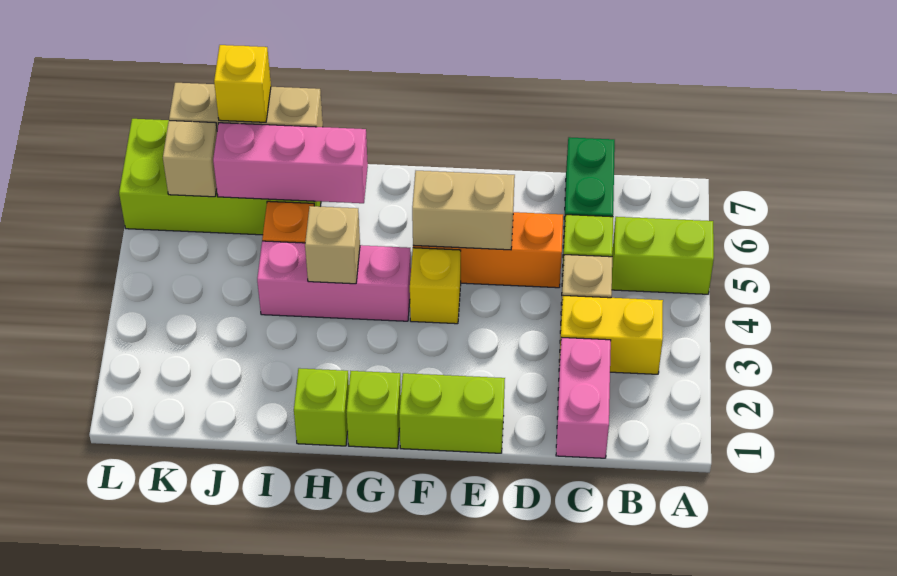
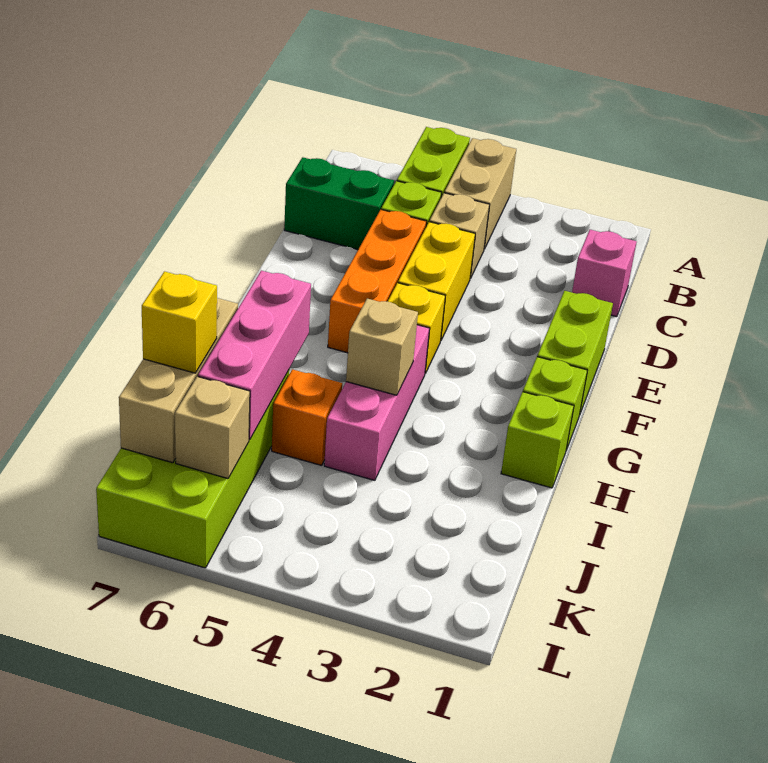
yellow brick B3:C3 level 1 -> yellow brick D4:E4 level 1
pink brick C1:C2 level 1 -> pink brick C1 level 1
tan brick E5:F5 level 2 -> tan brick A4:B4 level 1

